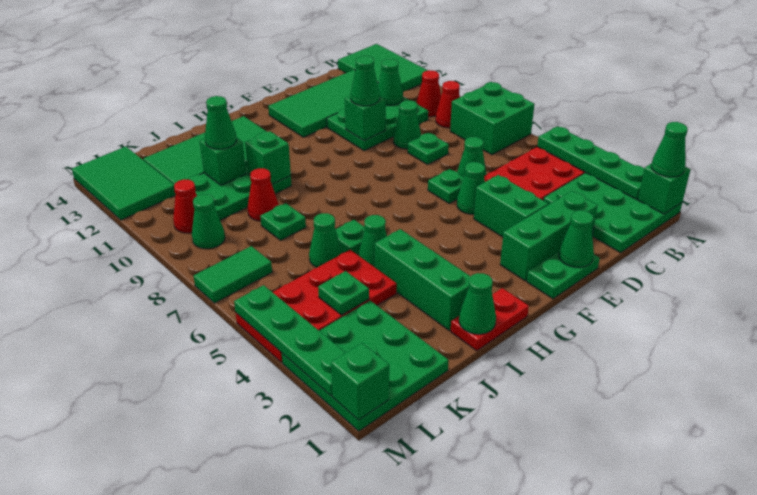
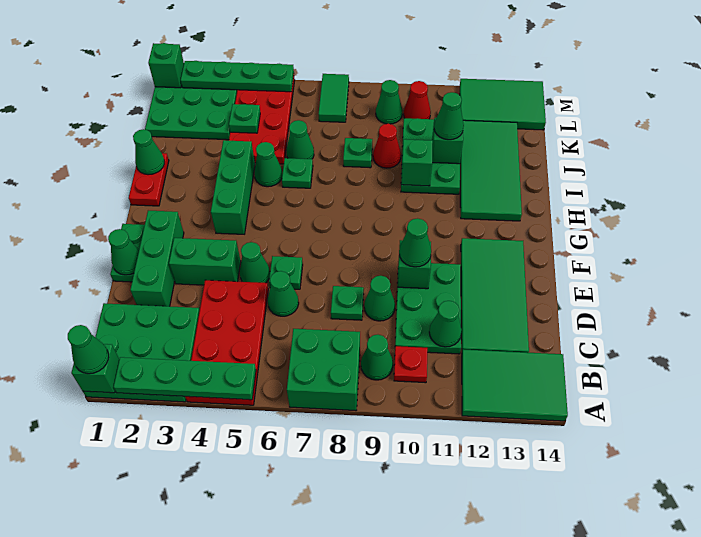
red cone B9 level 1 -> green cone B9 level 1
red cone B10 level 1 -> red plate B10 level 1
green brick I2:I4 level 1 -> green brick G4:I4 level 1

